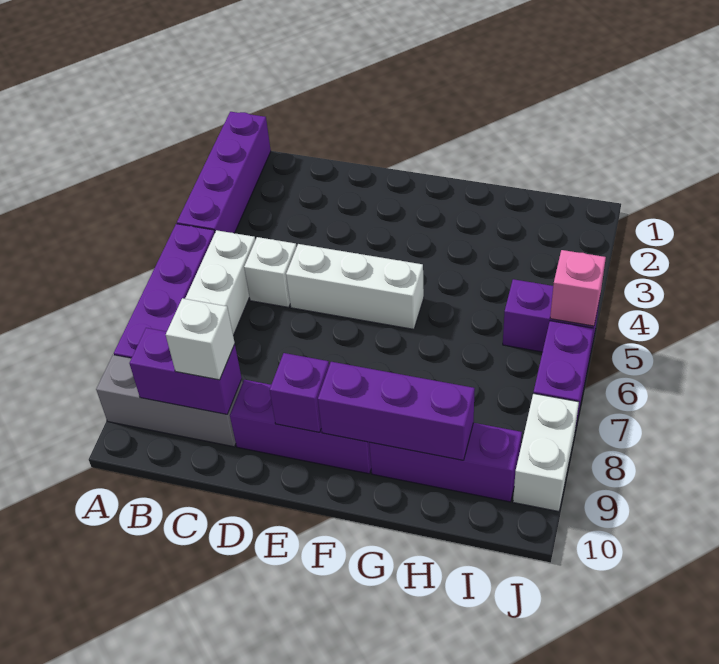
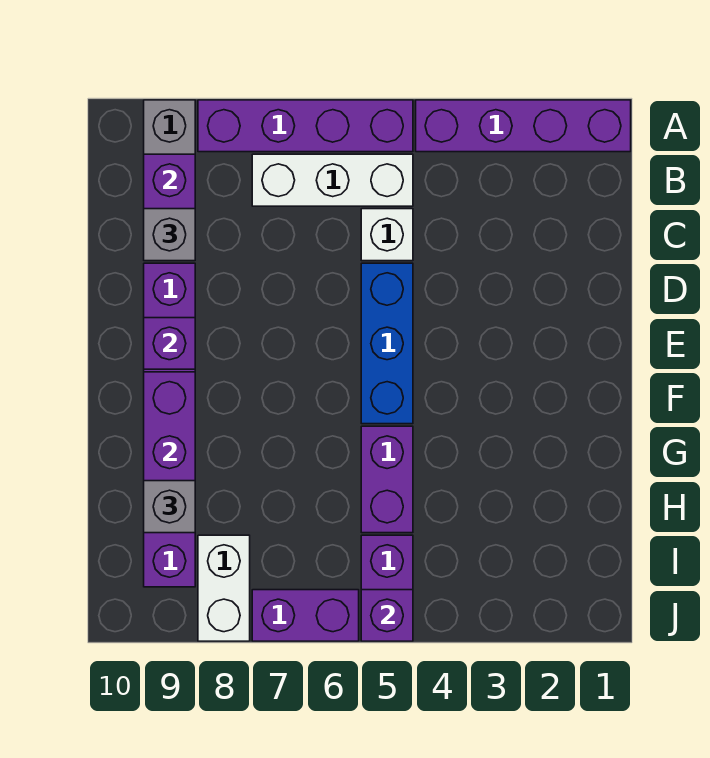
white brick C9 level 3 -> grey brick C9 level 3
white brick D5:F5 level 1 -> blue brick D5:F5 level 1
none -> purple brick G5:H5 level 1
none -> grey brick H9 level 3
pink brick J5 level 2 -> purple brick J5 level 2
white brick J8:J9 level 1 -> white brick I8:J8 level 1

